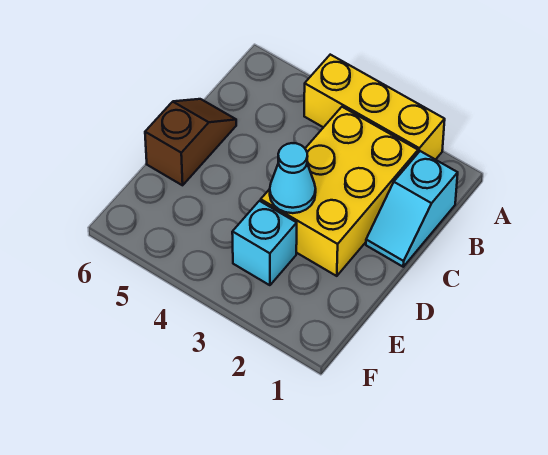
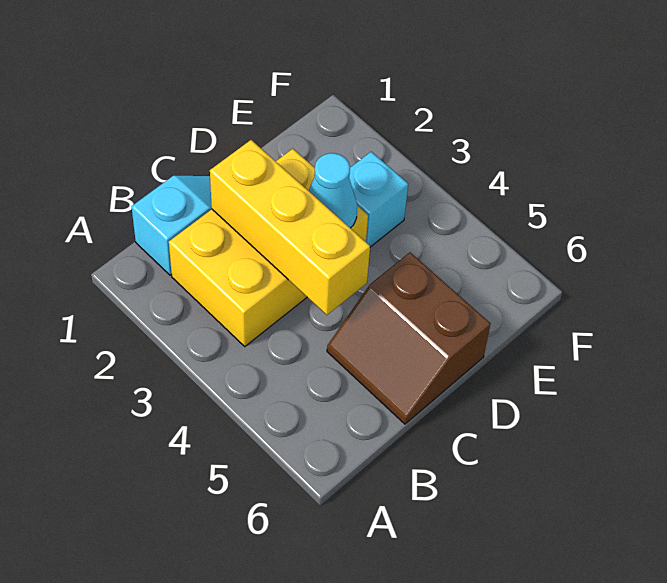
yellow brick A2:A4 level 1 -> yellow brick C2:C4 level 2
brown slope C6:D6 level 1 top D -> brown slope C5:D6 level 1 top D

